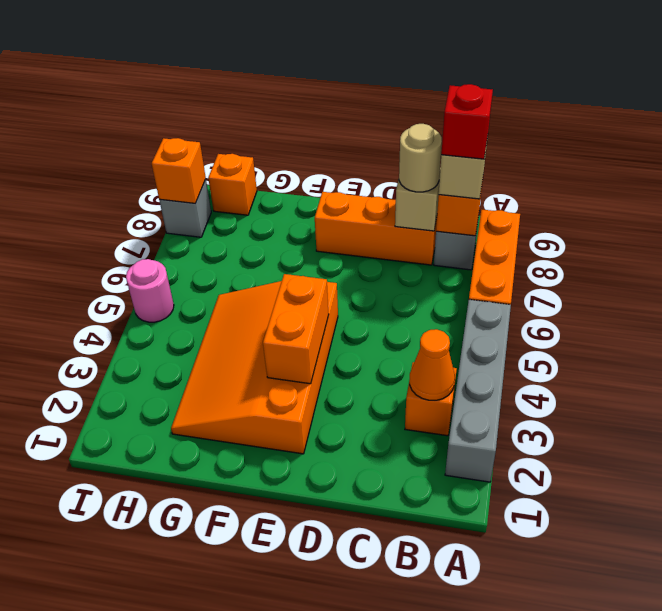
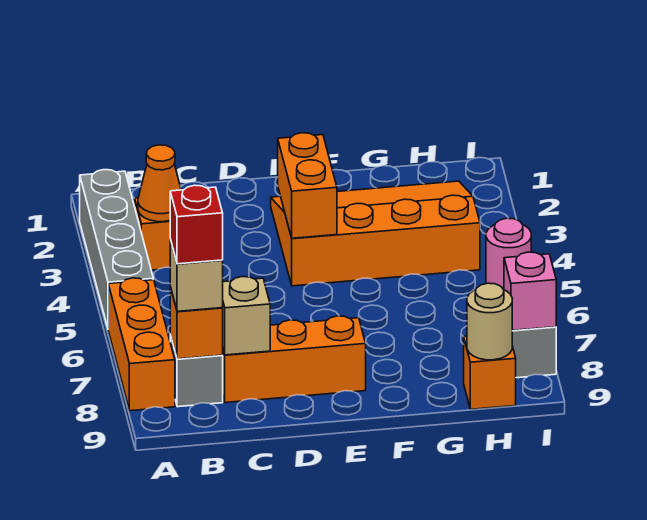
tan round brick C8 level 3 -> tan round brick H9 level 2
orange slope E2:G5 level 1 top E -> orange slope E2:H4 level 1 top 4
orange brick I8 level 2 -> pink brick I8 level 2

